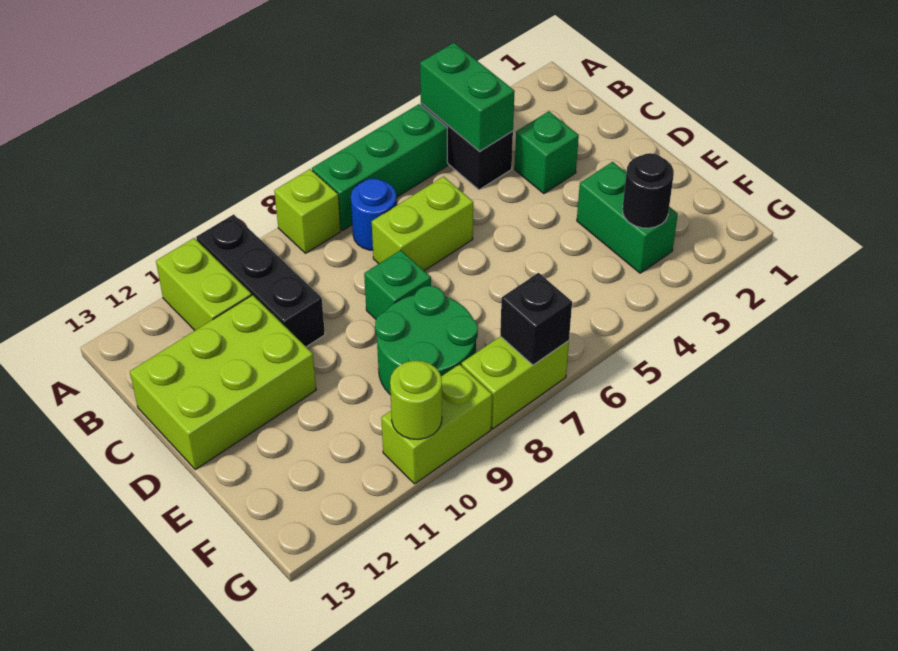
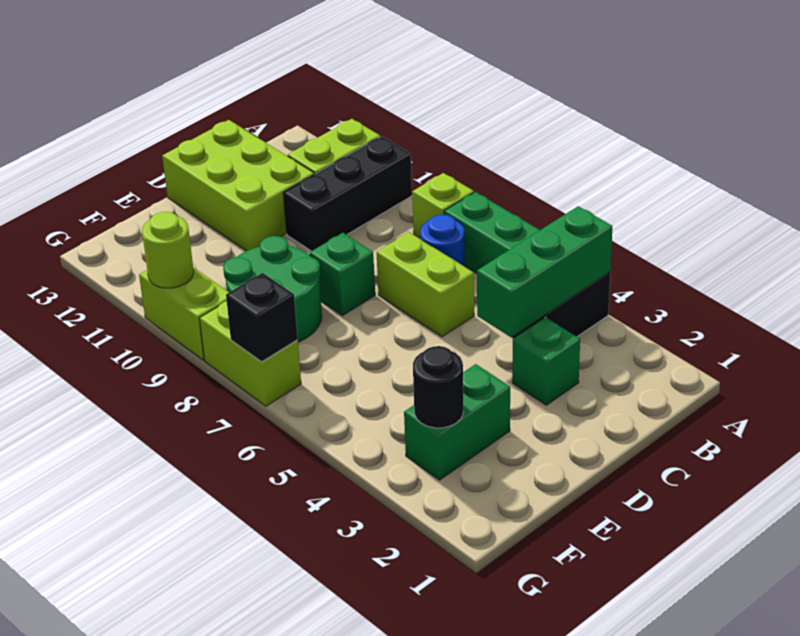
green brick A4:B4 level 2 -> green brick A4:C4 level 2

